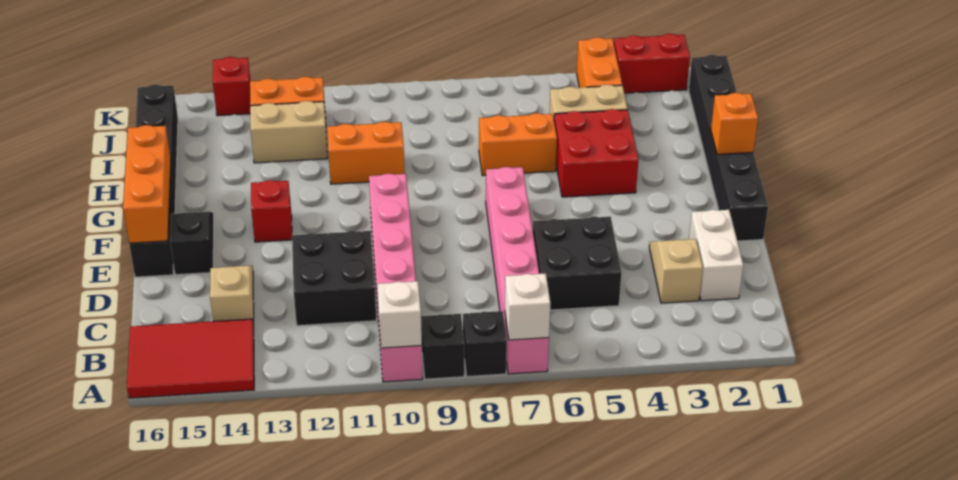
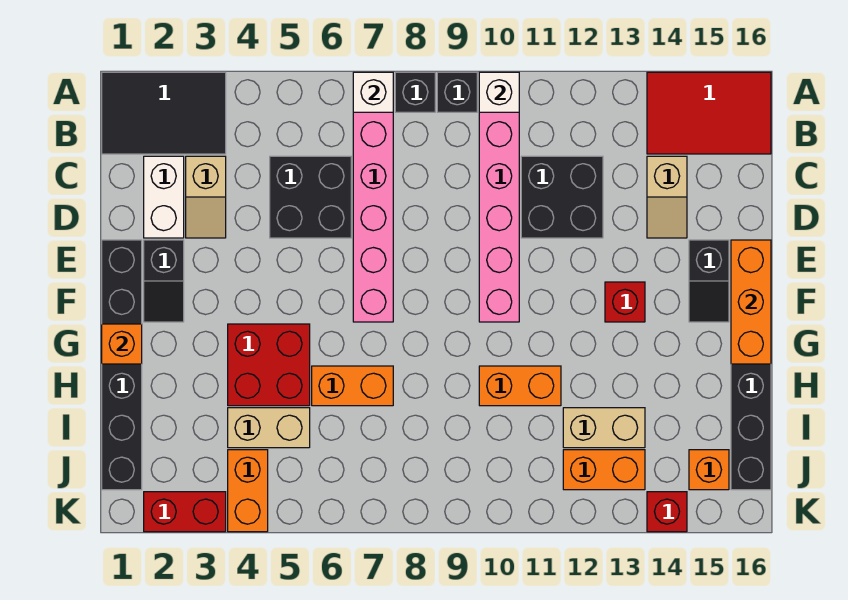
none -> black tile A1:B3 level 1
none -> black slope E2:F2 level 1 top E
none -> orange brick J15 level 1

